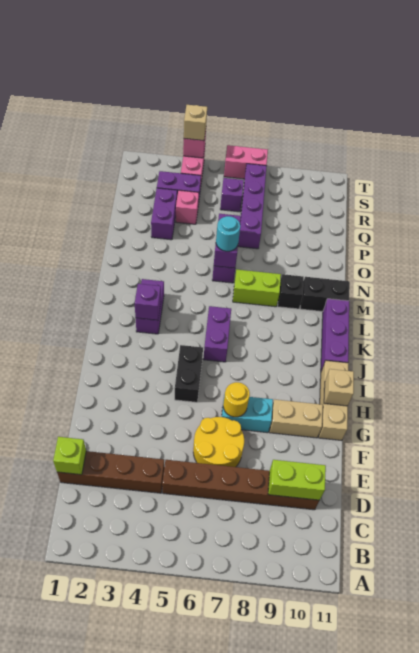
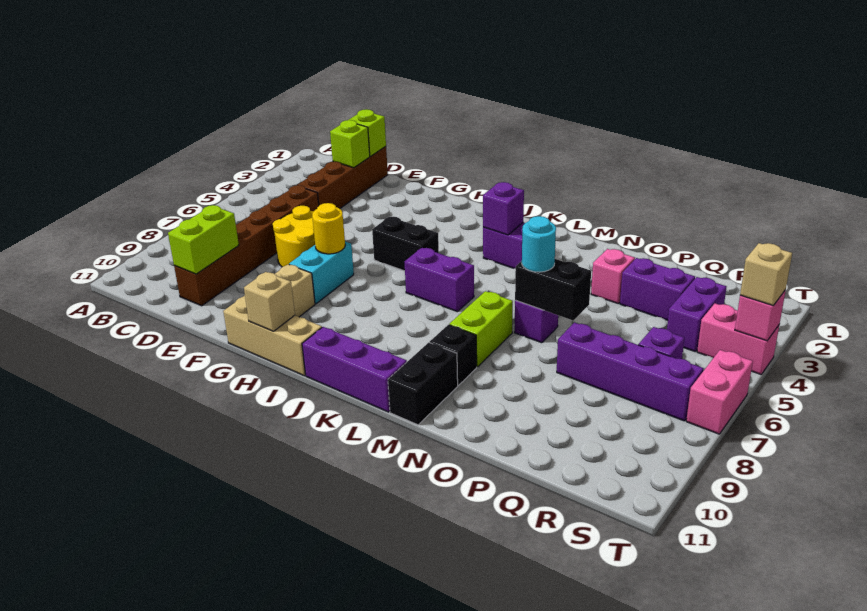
none -> lime brick D2 level 2
purple brick N6:O6 level 2 -> black brick N6:O6 level 2
pink brick Q4 level 1 -> pink brick O3 level 1

